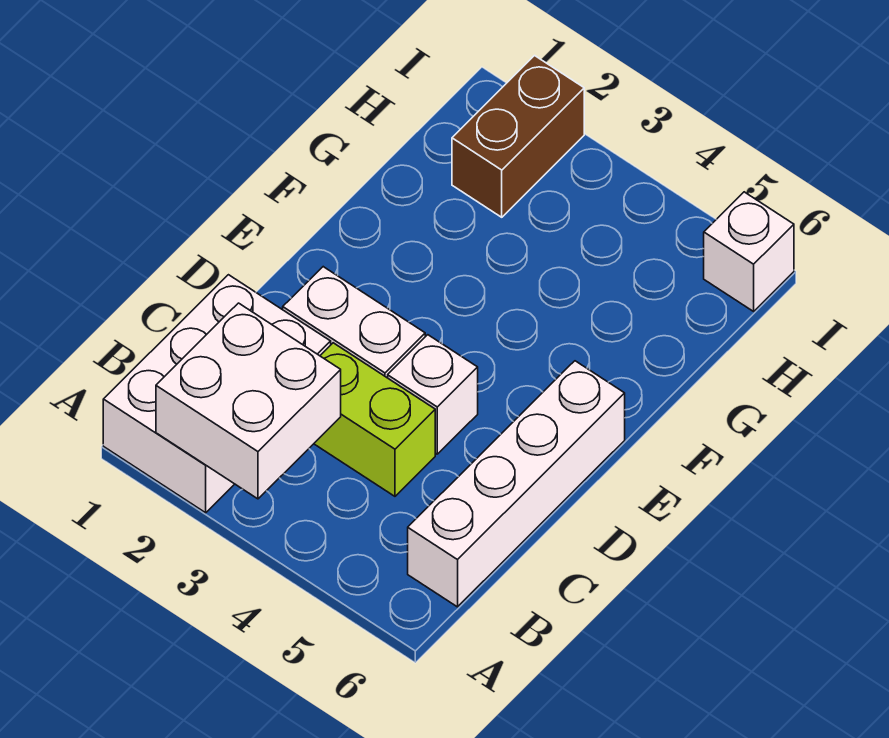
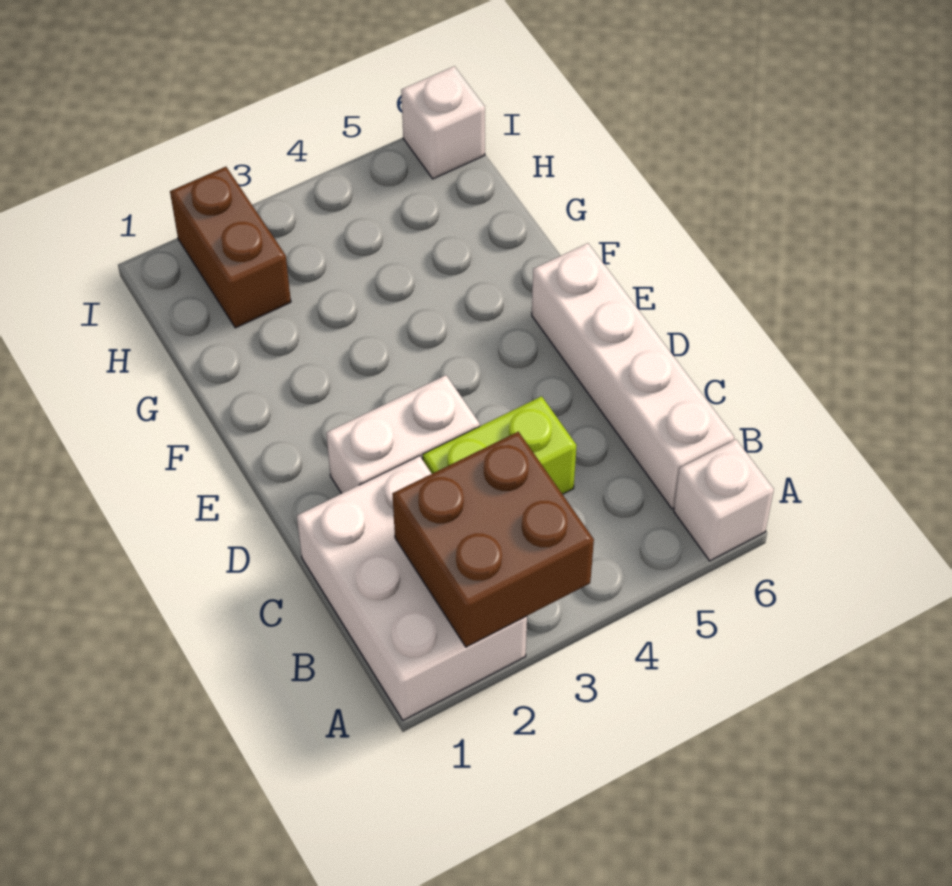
white brick A2:B3 level 2 -> brown brick A2:B3 level 2
white brick D4 level 1 -> white brick A6 level 1

